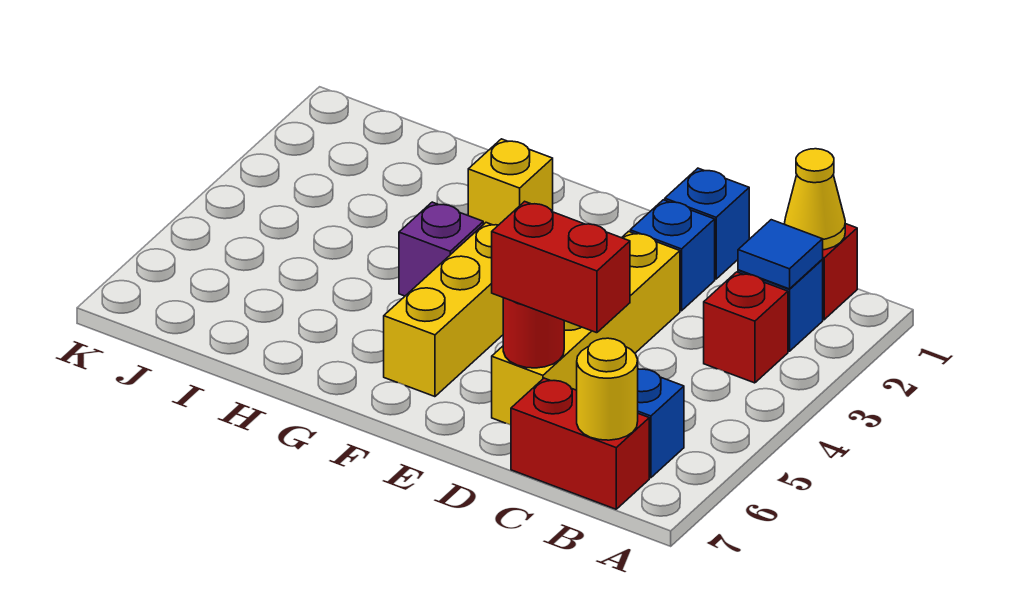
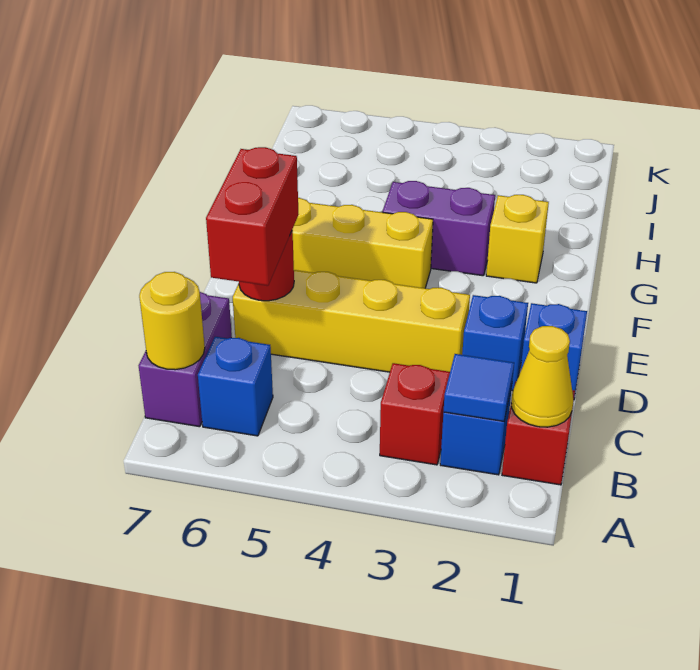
red brick B7:C7 level 1 -> purple brick B7:C7 level 1
purple brick G4 level 1 -> purple brick G3:G4 level 1

